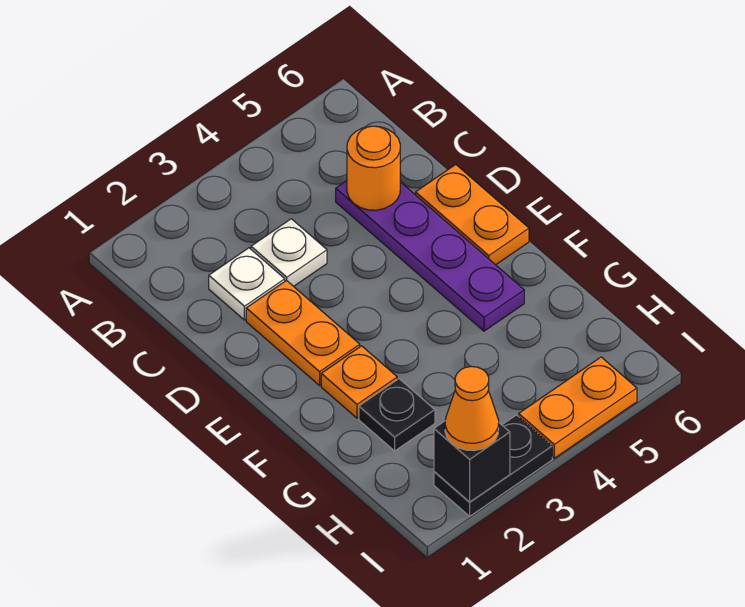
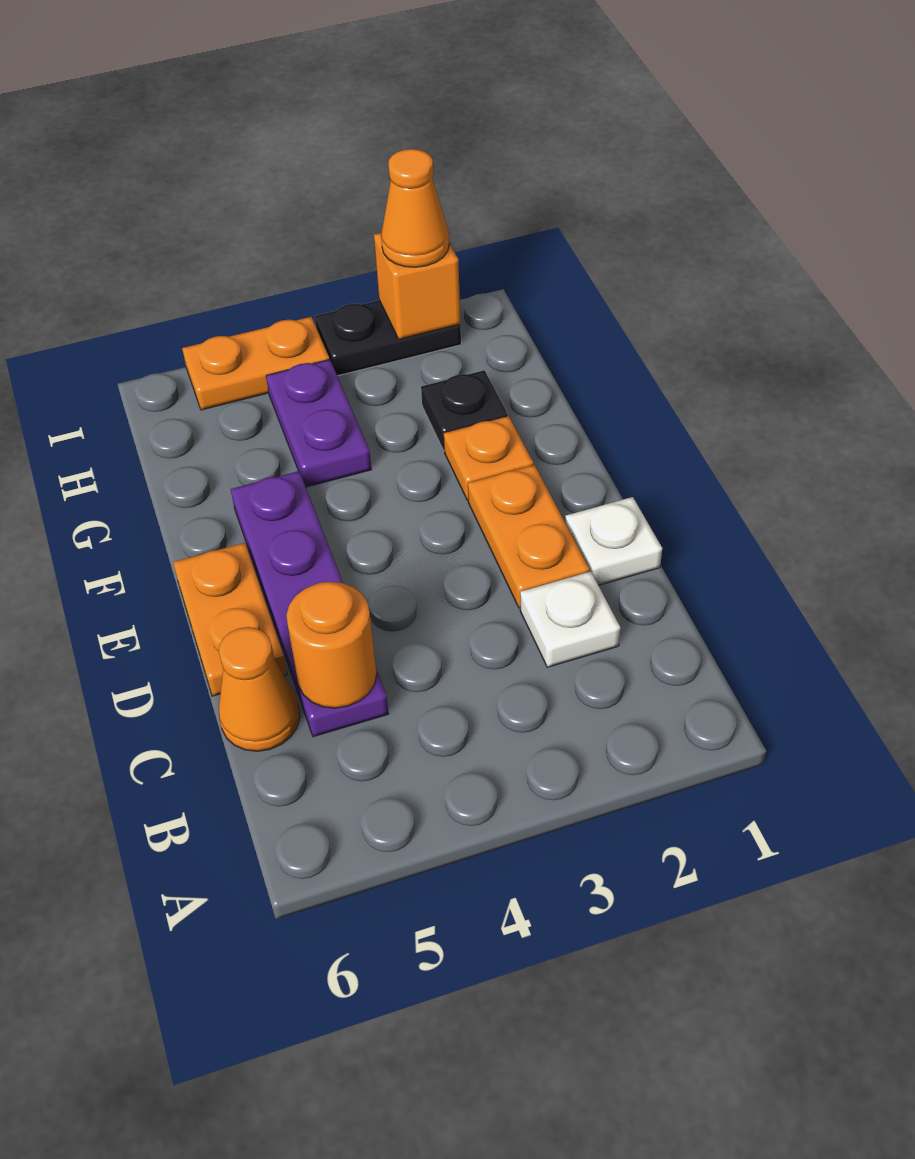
white plate C3 level 1 -> white plate D1 level 1
none -> orange cone C6 level 1
none -> purple plate G4:H4 level 1
black brick I2 level 2 -> orange brick I2 level 2

